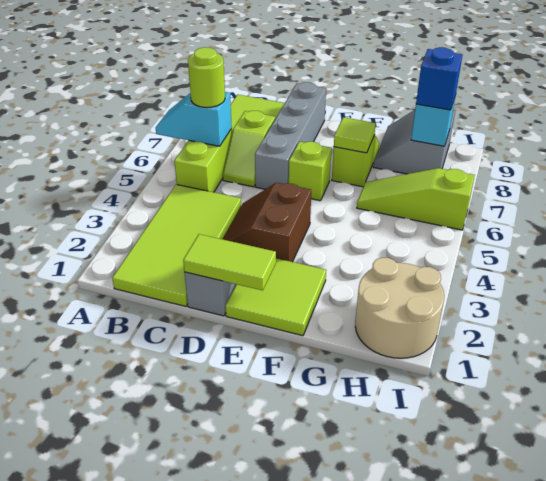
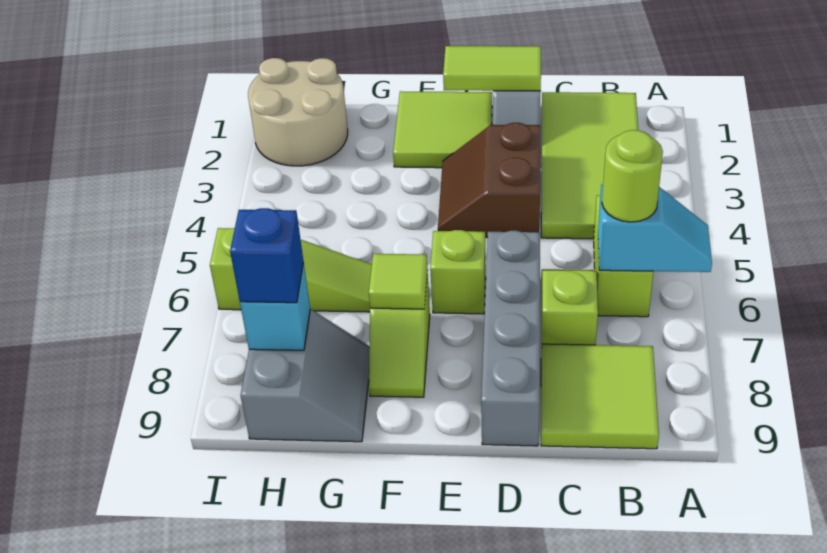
brown slope D3:E4 level 1 top E -> brown slope D3:E4 level 1 top D

